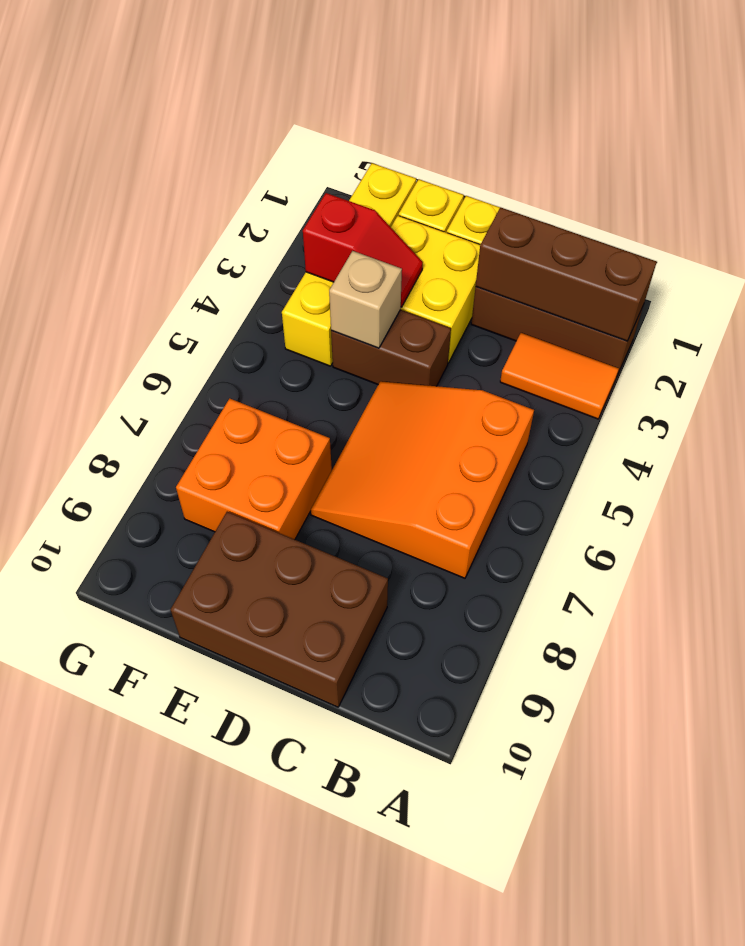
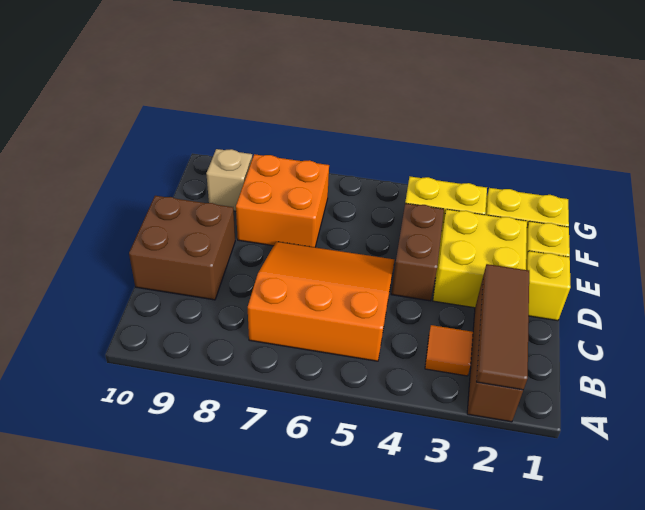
brown brick A2:C2 level 2 -> brown tile A2:C2 level 2
orange tile A3:B3 level 1 -> orange tile B3 level 1
brown brick C9:E10 level 1 -> brown brick C9:D10 level 1
red slope E3:F3 level 2 top F -> none
tan brick E4 level 2 -> tan brick F9 level 1

